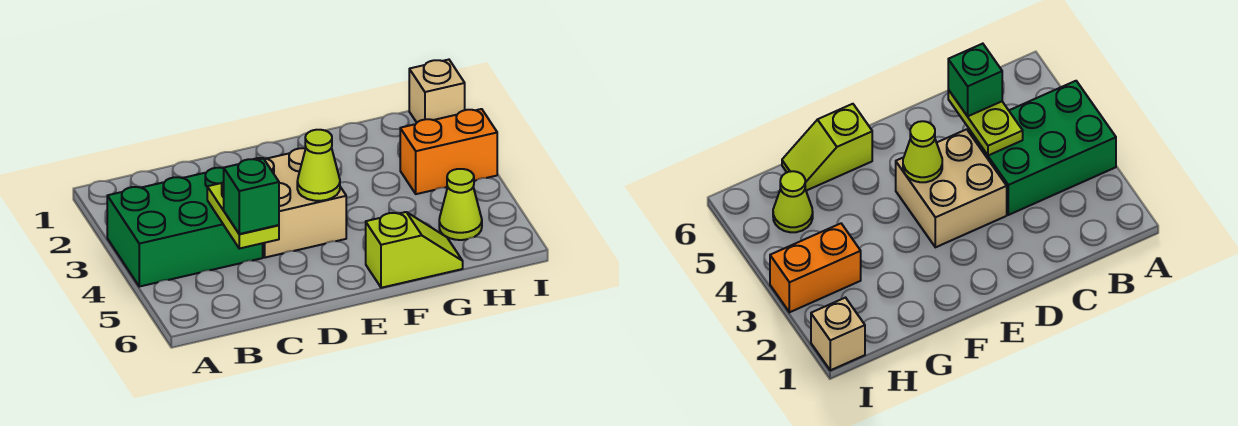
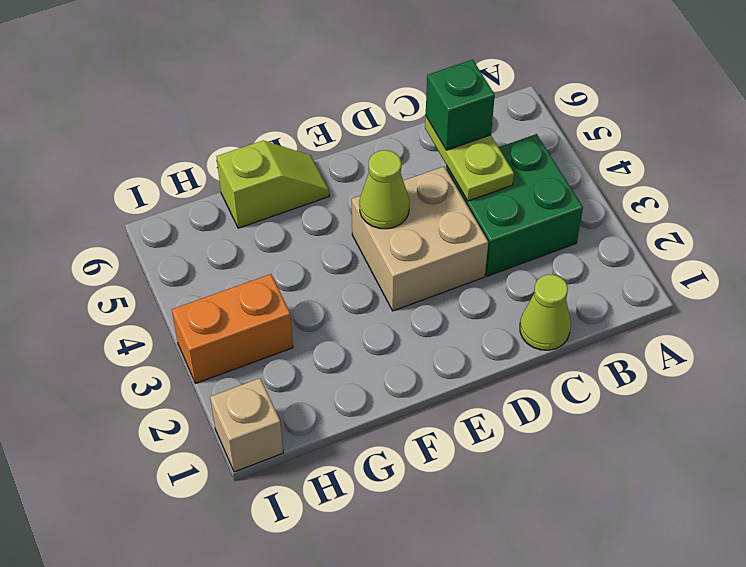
green brick A3:C4 level 1 -> green brick B3:C4 level 1
lime slope F6:G6 level 1 top F -> lime slope F6:G6 level 1 top G
lime cone H5 level 1 -> lime cone C1 level 1

